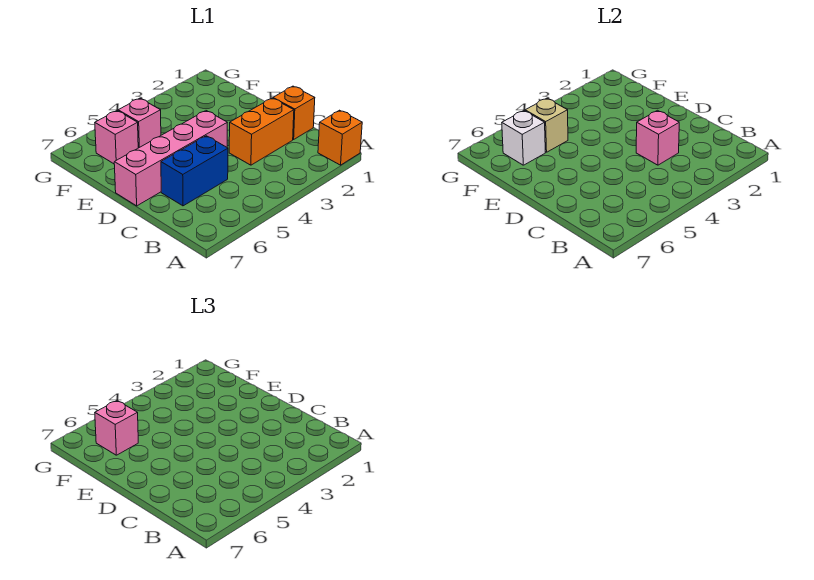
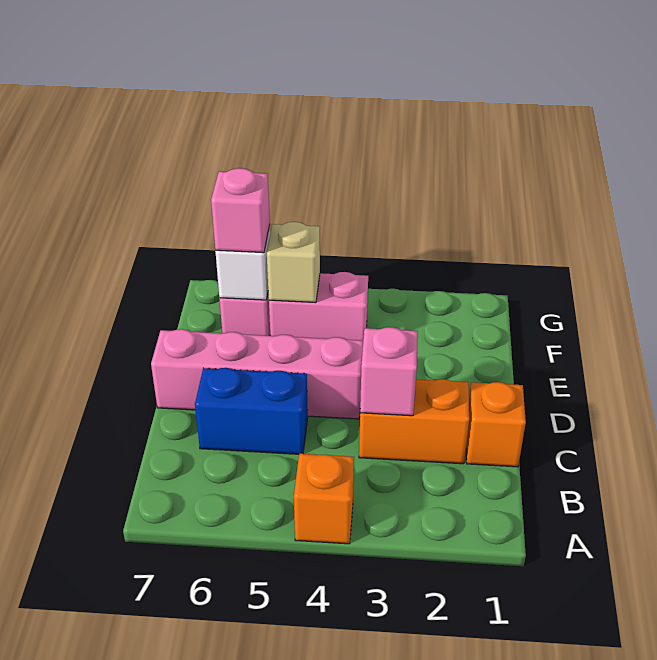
orange brick A1 level 1 -> orange brick A4 level 1
pink brick F5 level 1 -> pink brick F4:F5 level 1

